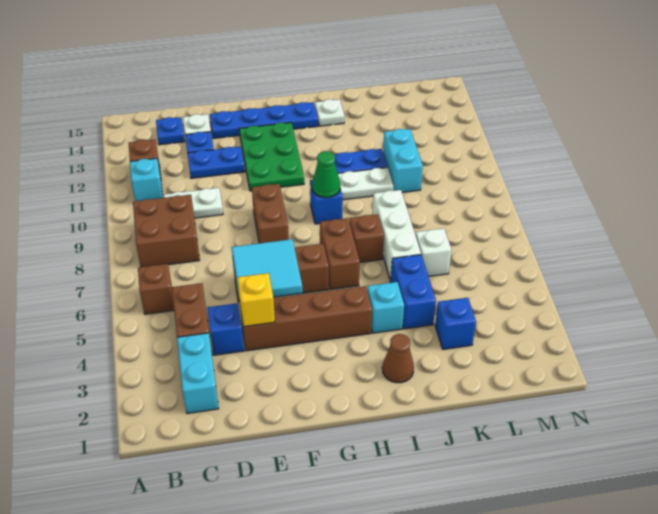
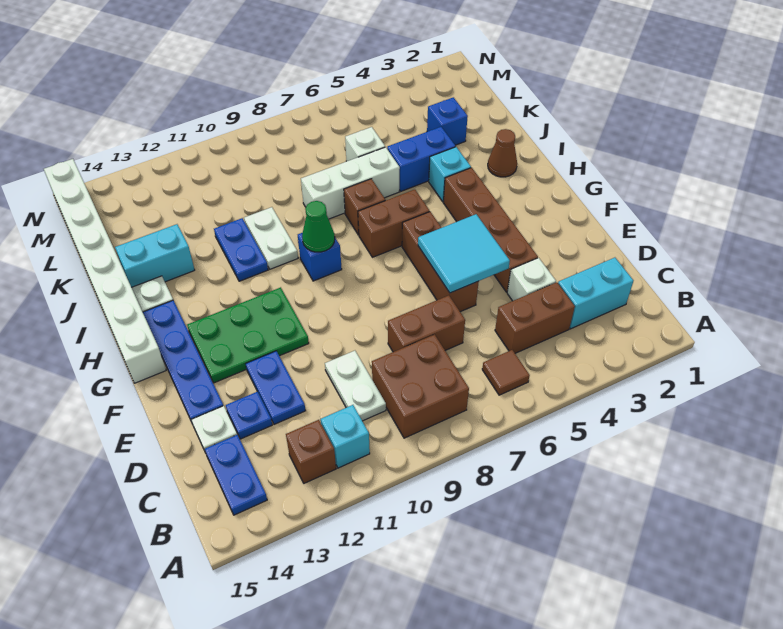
brown brick B6 level 1 -> brown tile B6 level 1
blue plate C14 level 1 -> blue plate B14:C14 level 1
blue brick D4 level 1 -> white brick D4 level 1
yellow brick E4 level 2 -> none
brown brick F8:F9 level 1 -> brown brick D7:D8 level 1
none -> white brick G15:N15 level 1
cyan brick K10:K11 level 1 -> cyan brick J13:J14 level 1

